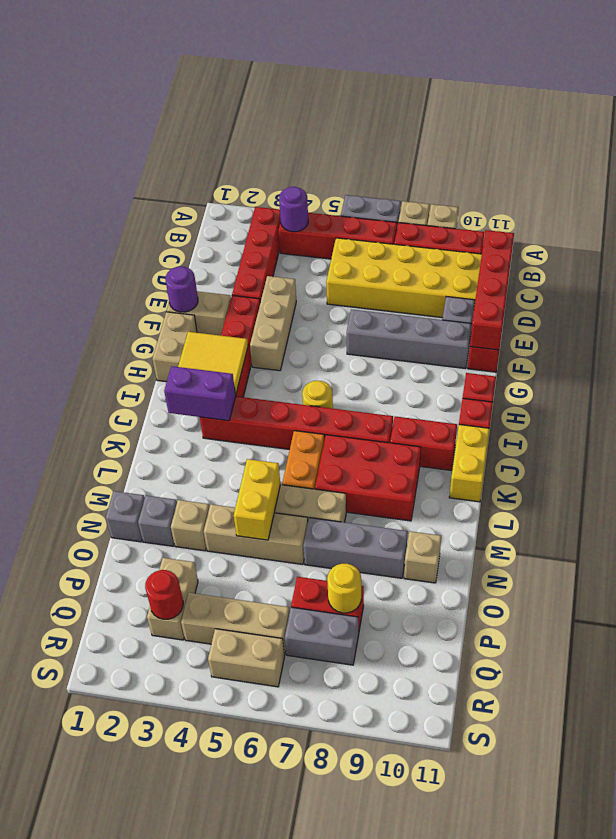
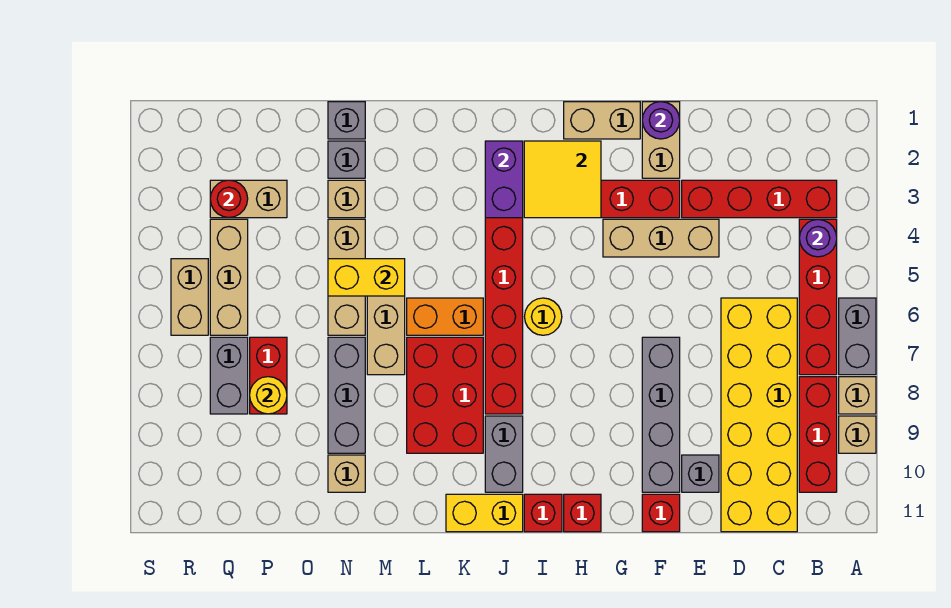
red brick C11:F11 level 2 -> none
red brick J9:J10 level 1 -> grey brick J9:J10 level 1

